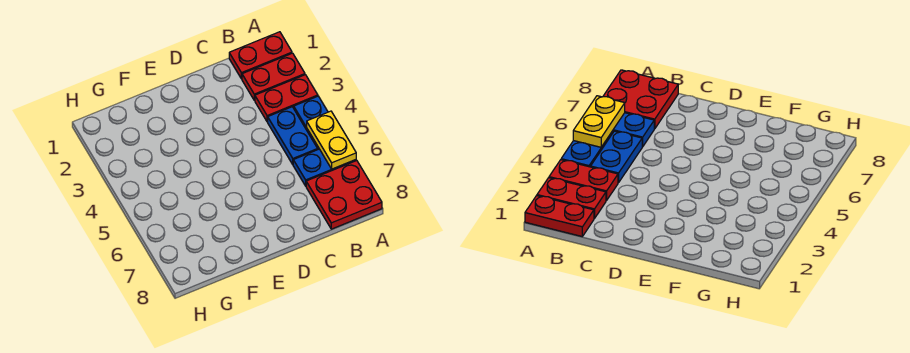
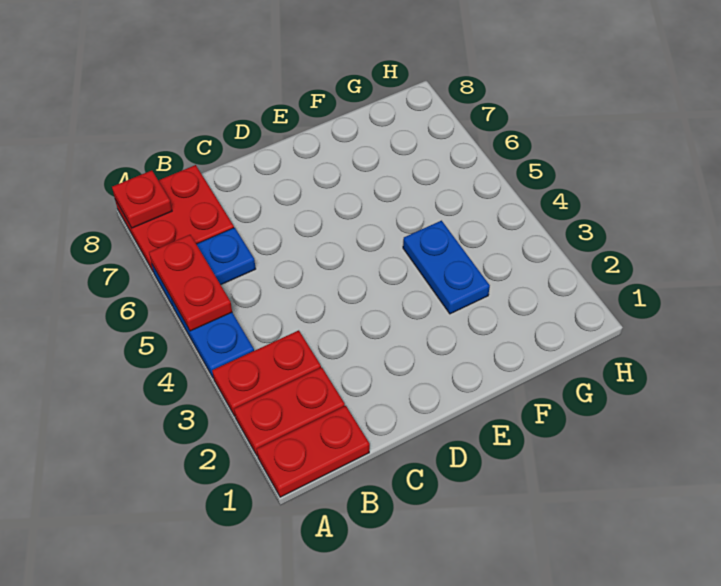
yellow plate A5:A6 level 2 -> red plate A5:A6 level 2
none -> red plate A8 level 2
blue plate B4:B5 level 1 -> blue plate F3:F4 level 1

